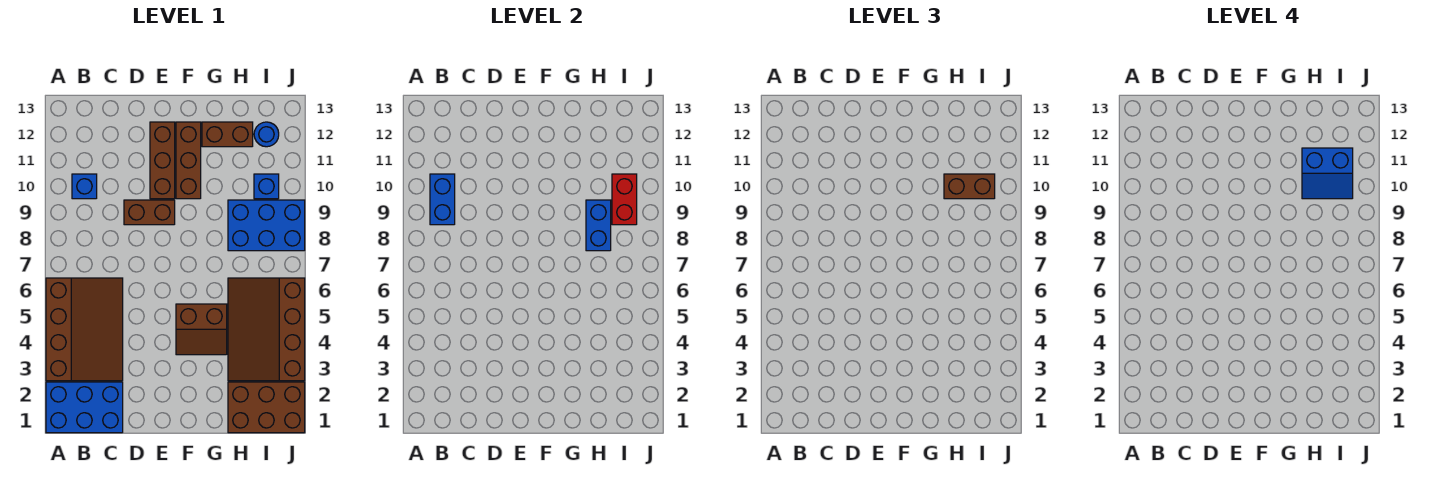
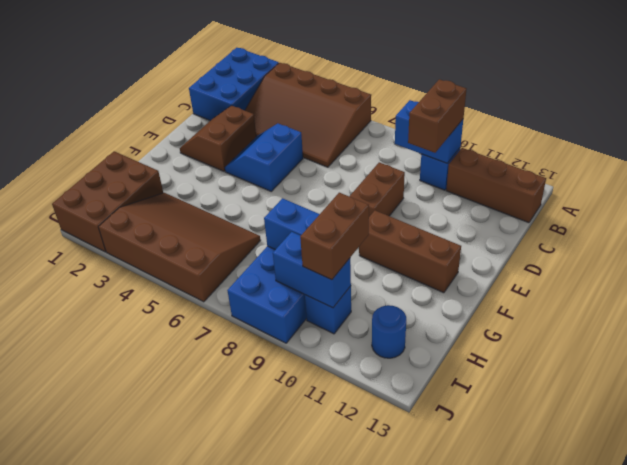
brown brick E10:E12 level 1 -> brown brick B11:B13 level 1
brown slope F4:G5 level 1 top 5 -> brown slope D2:E3 level 1 top 3
brown brick G12:H12 level 1 -> brown brick B10:C10 level 3
blue slope H10:I11 level 4 top 11 -> blue slope D4:E5 level 1 top 5
red brick I9:I10 level 2 -> blue brick I9:I10 level 2

